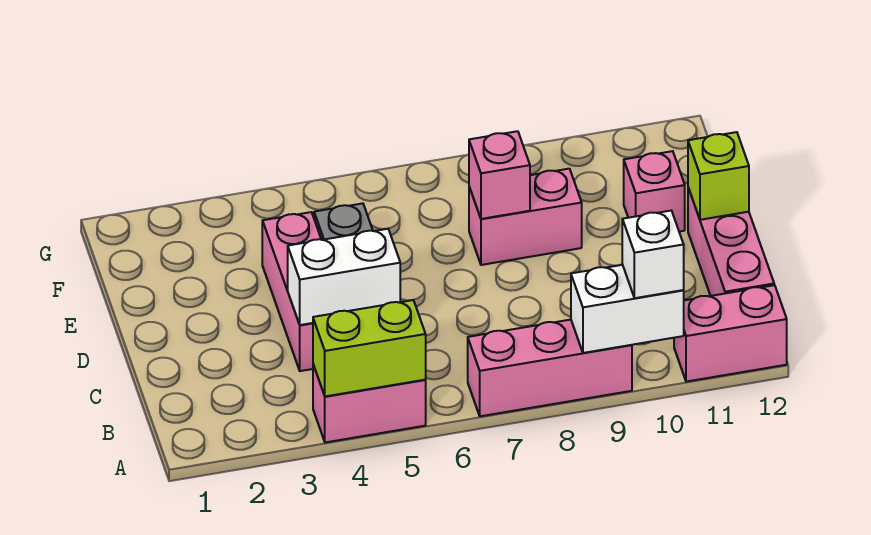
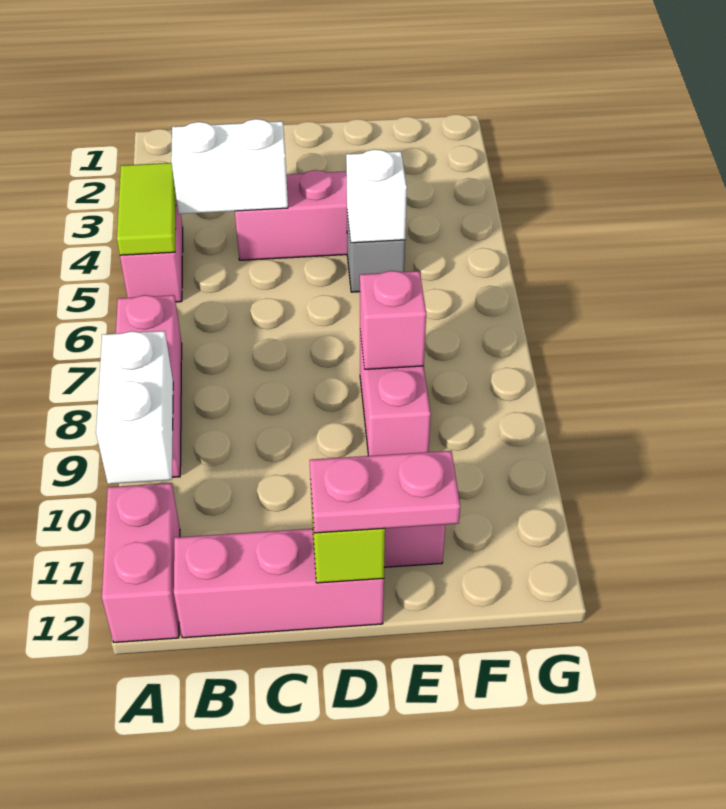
lime brick A4:A5 level 2 -> lime tile A4:A5 level 2
white brick A10 level 3 -> white brick E5 level 2
white brick C4:C5 level 2 -> white brick B4:C4 level 2
none -> pink plate D12:E12 level 3

